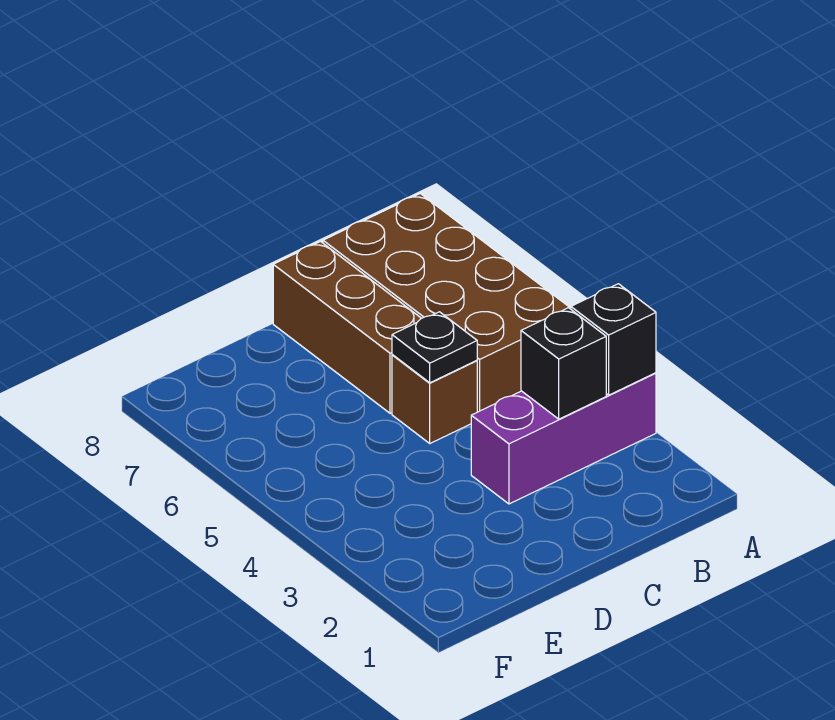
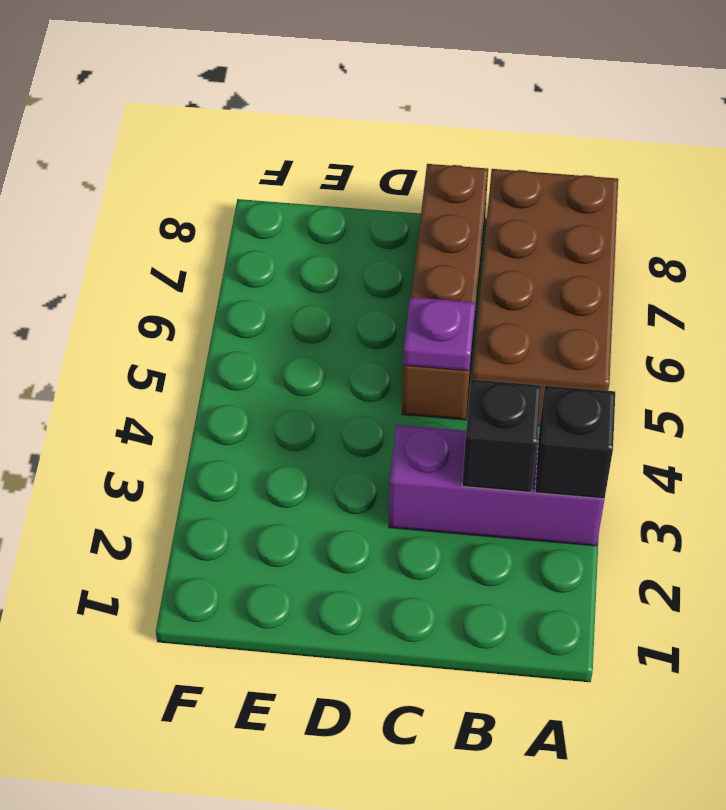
black plate C5 level 2 -> purple plate C5 level 2

